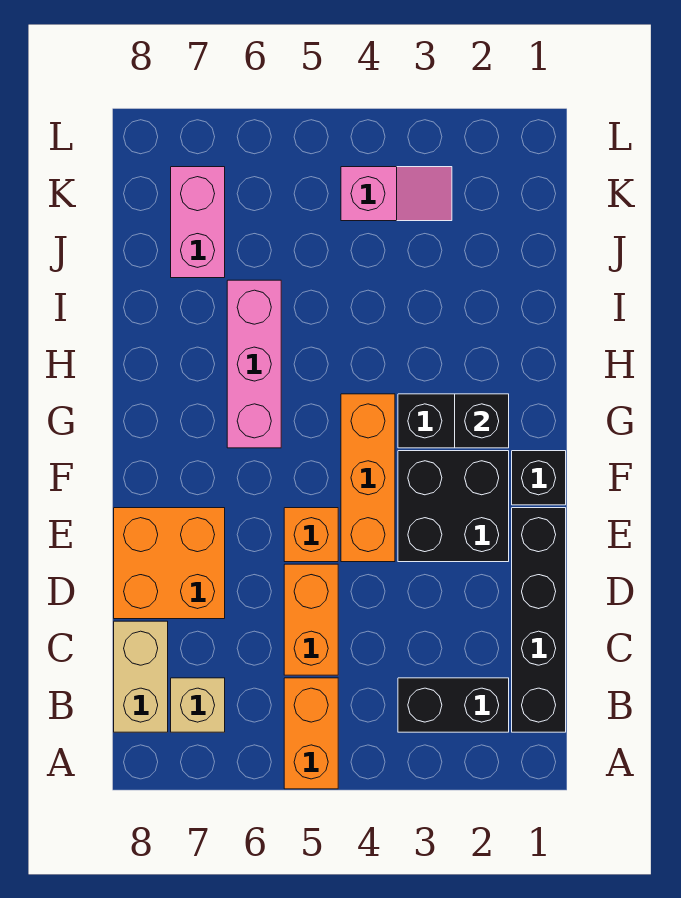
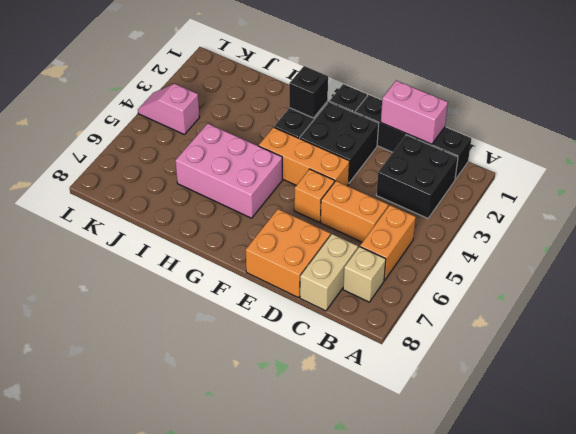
orange brick A5:B5 level 1 -> orange brick B5:B6 level 1
black brick B2:B3 level 1 -> black brick B2:C3 level 1
tan brick B8:C8 level 1 -> tan brick C7:C8 level 1
pink brick G6:I6 level 1 -> pink brick G5:I6 level 1
pink brick J7:K7 level 1 -> pink brick C1:D1 level 2
pink slope K3:K4 level 1 top 4 -> pink slope K4:L4 level 1 top K

